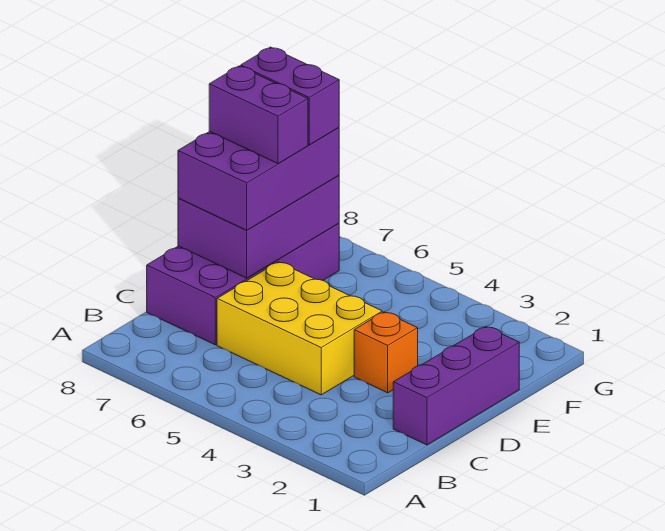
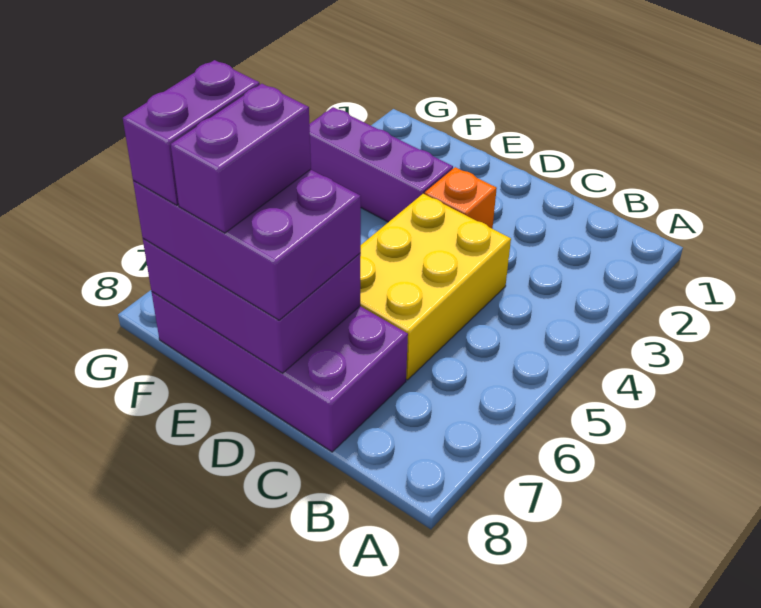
purple brick C1:E1 level 1 -> purple brick E3:G3 level 1

